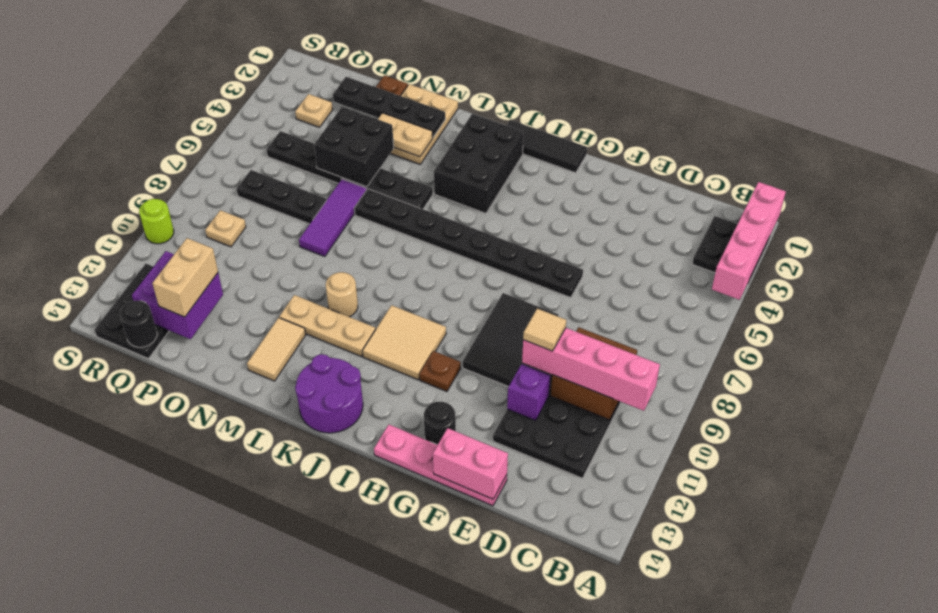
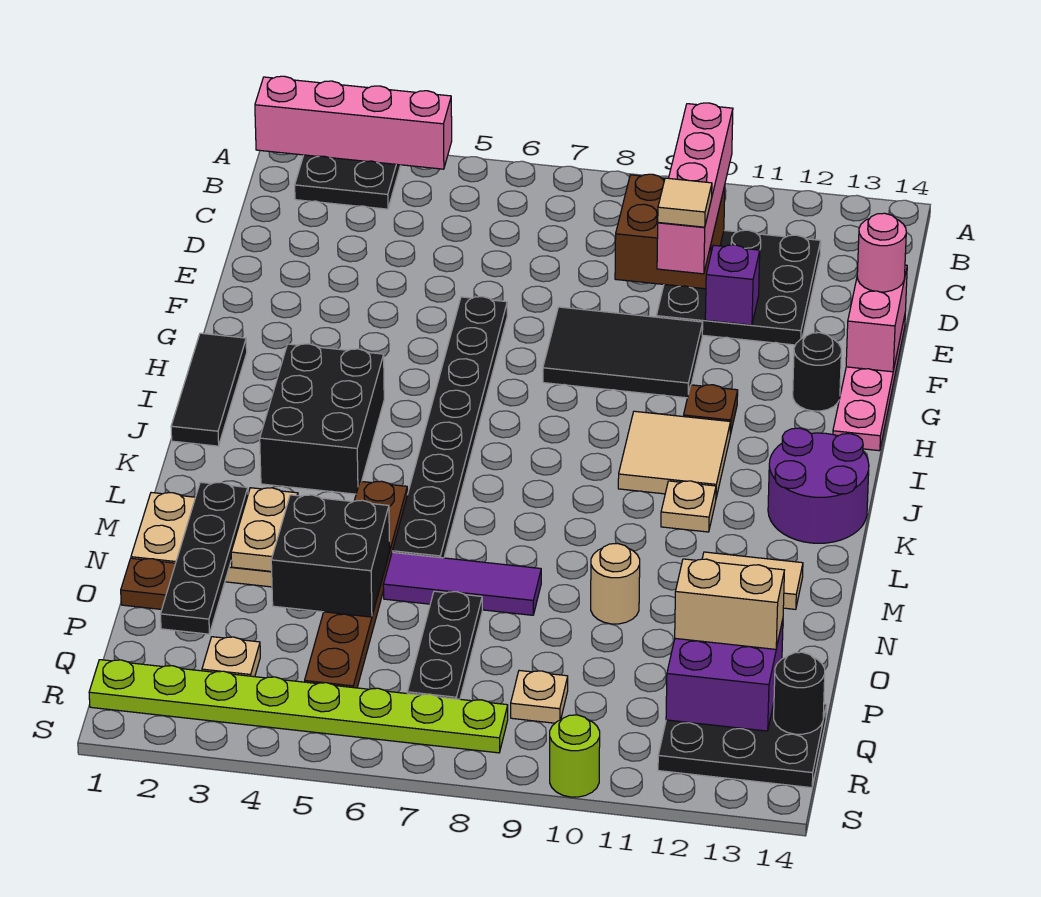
none -> pink round brick E14 level 3
black brick J2:K4 level 1 -> black brick I3:K4 level 1
tan plate K11:M11 level 1 -> tan plate K11 level 1
black plate L5:Q5 level 1 -> brown plate L5:Q5 level 1
tan round brick L10 level 1 -> tan round brick N10 level 1
none -> lime plate R1:R8 level 1

